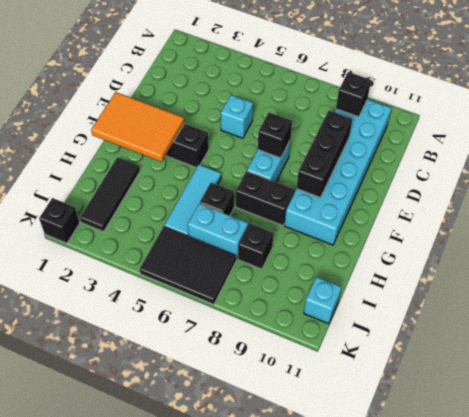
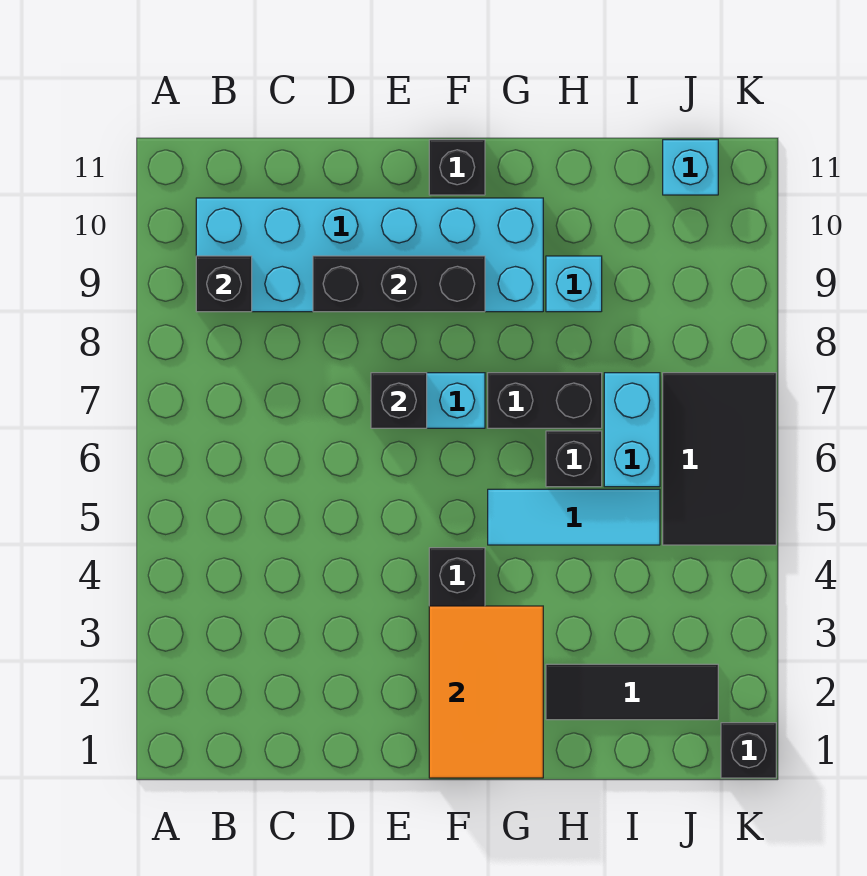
cyan brick D5 level 1 -> cyan brick H9 level 1
black brick G7:G8 level 1 -> black brick G7:H7 level 1
black brick I8 level 1 -> black brick F11 level 1

